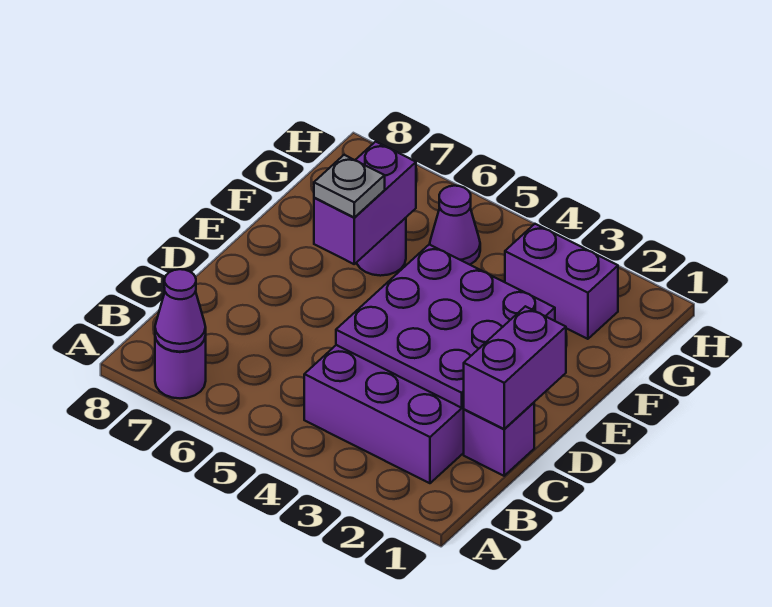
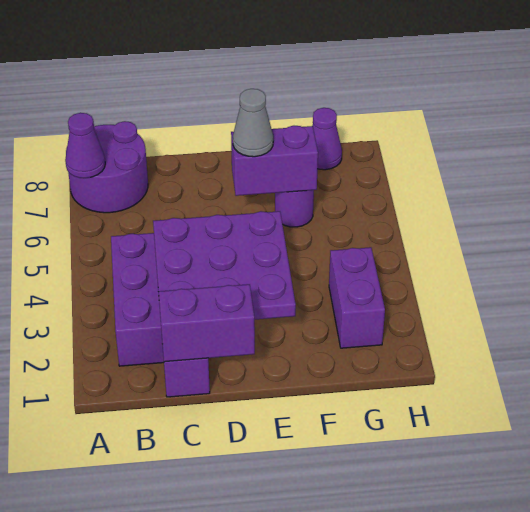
purple round brick A7 level 1 -> purple round brick A7:B8 level 1
grey plate E6 level 3 -> grey cone E6 level 3
purple cone G5 level 1 -> purple cone G8 level 1

